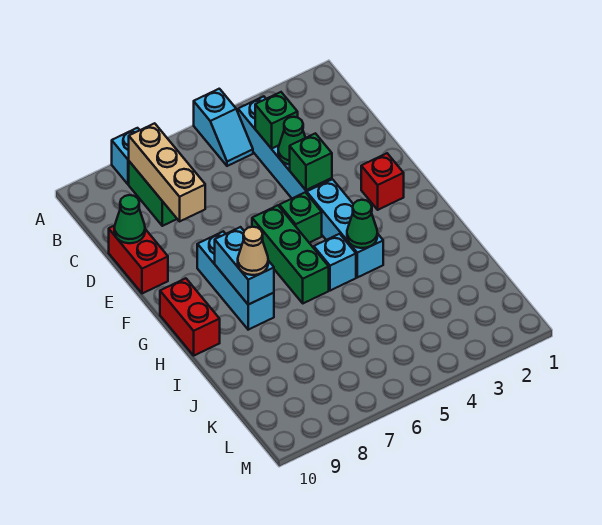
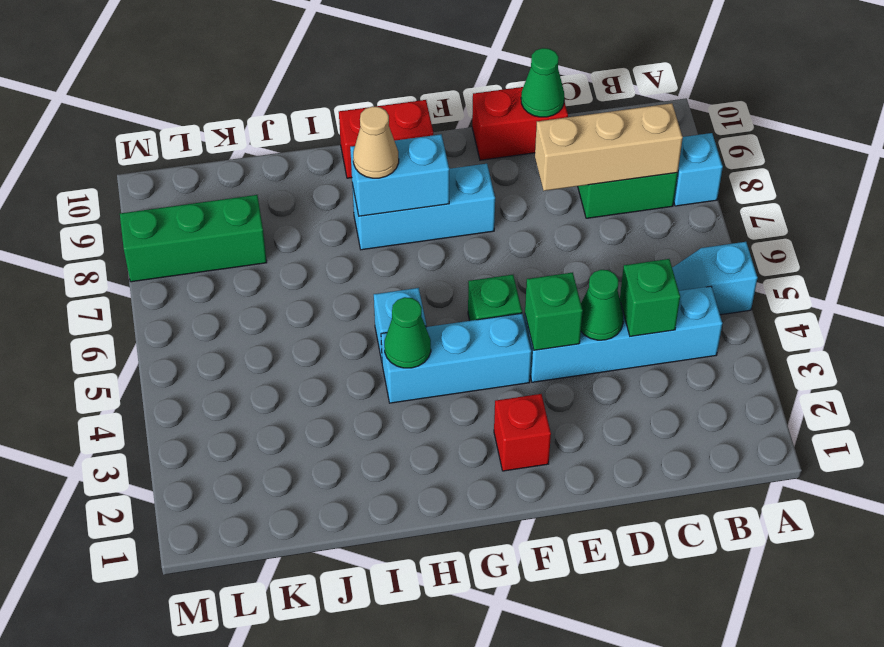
green brick F6:H6 level 1 -> green brick K8:M8 level 1

